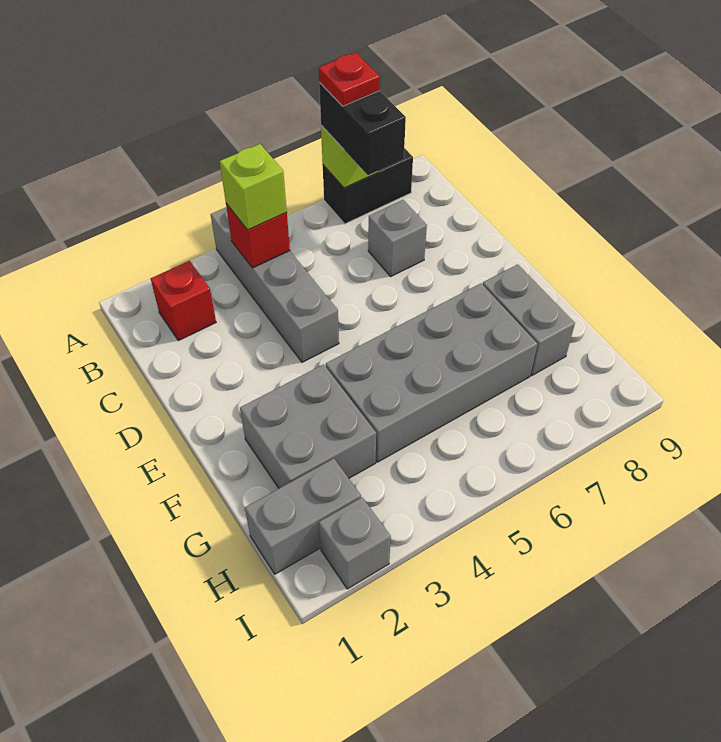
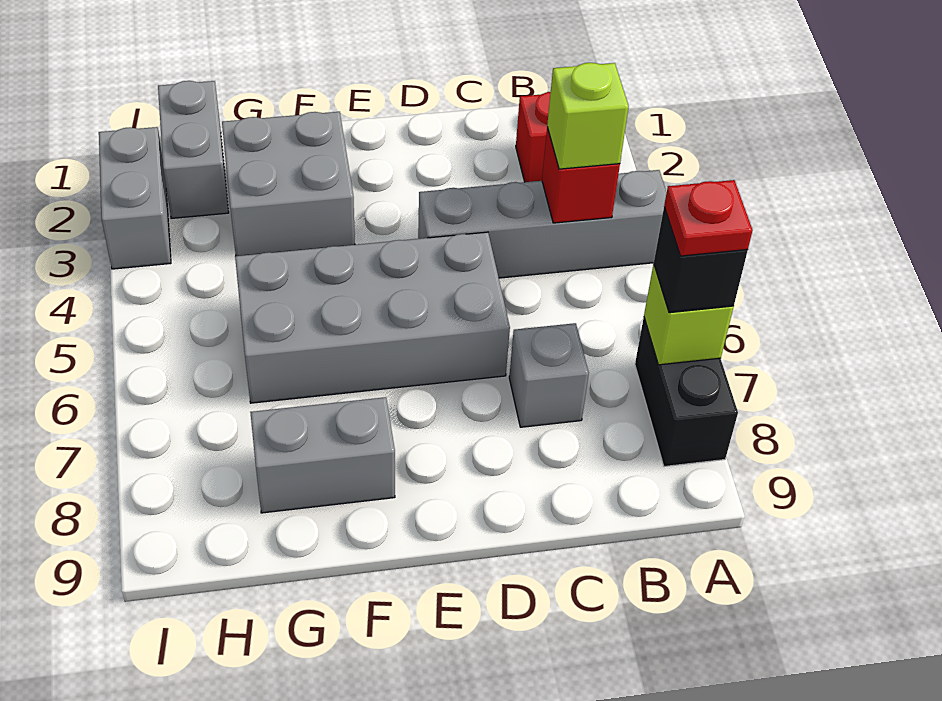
black brick A7:B7 level 3 -> black brick A7 level 3
grey brick F4:G7 level 1 -> grey brick D5:G6 level 1
grey brick I2 level 1 -> grey brick I2:I3 level 1

